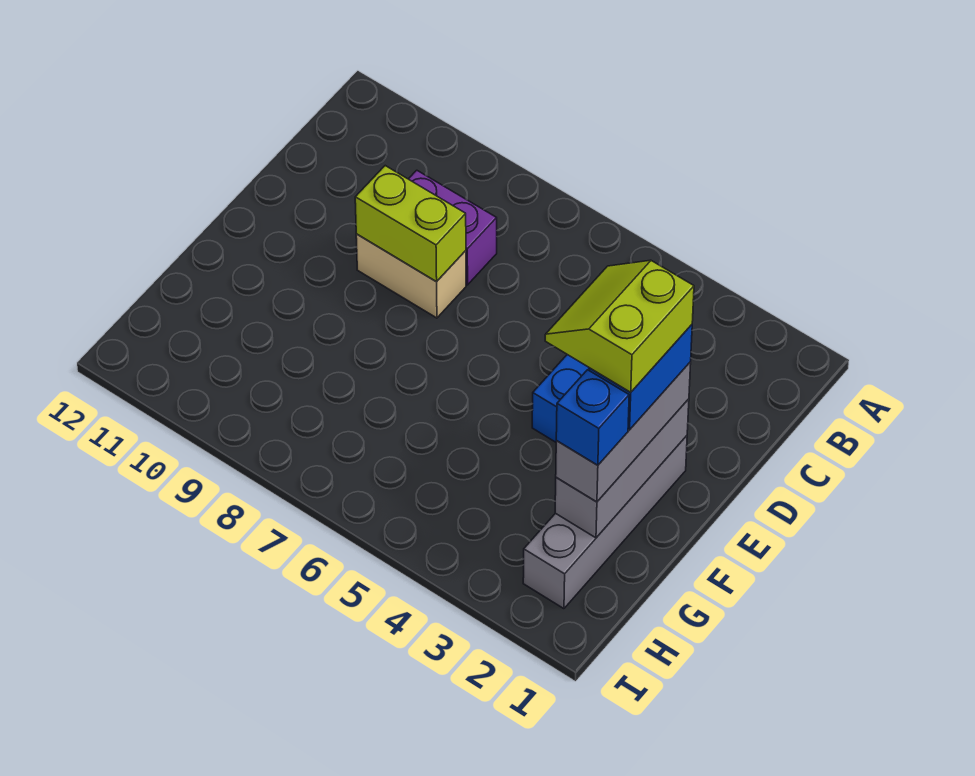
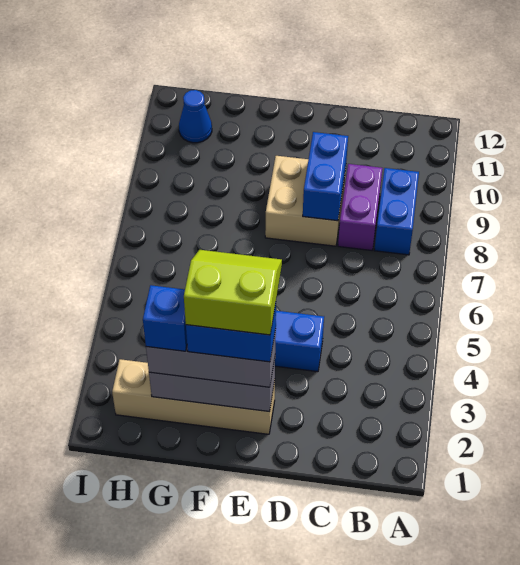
none -> blue brick B8:B9 level 1
tan brick D8:D9 level 1 -> tan brick D8:E9 level 1
lime brick D8:D9 level 2 -> blue brick D8:D9 level 2
grey brick E2:H2 level 1 -> tan brick E2:H2 level 1
none -> blue cone H11 level 1

